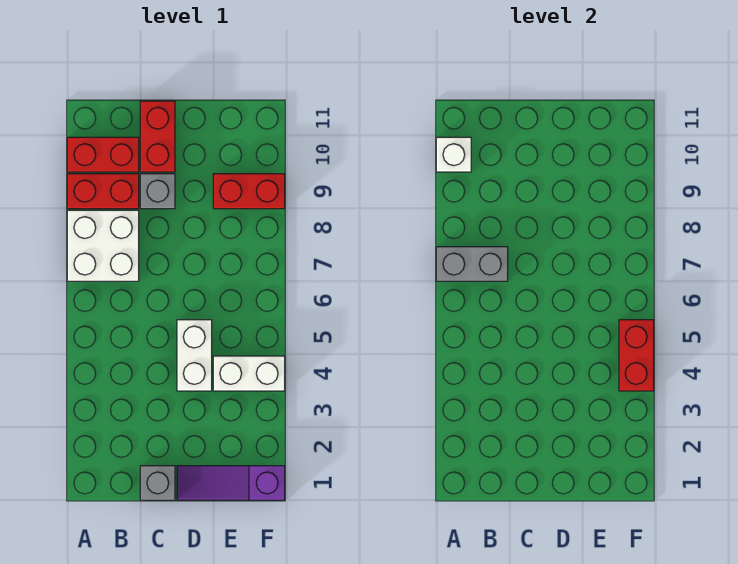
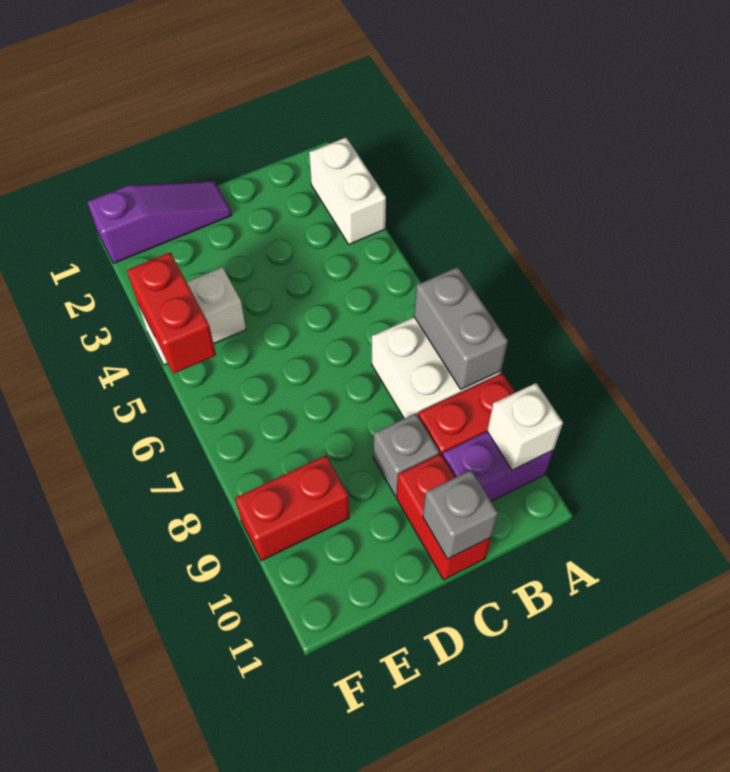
grey brick A7:B7 level 2 -> grey brick A7:A8 level 2
red brick A10:B10 level 1 -> purple brick A10:B10 level 1
grey brick C1 level 1 -> grey brick C11 level 2
white brick D4:D5 level 1 -> white brick A2:A3 level 1

